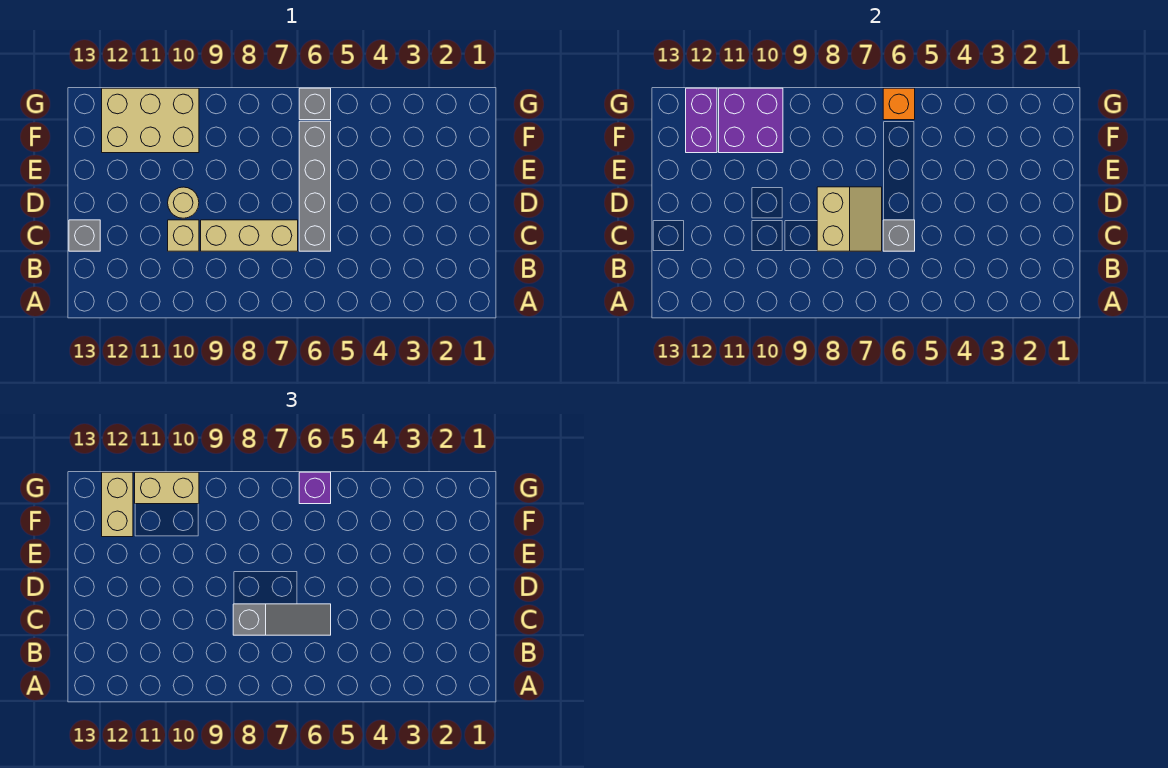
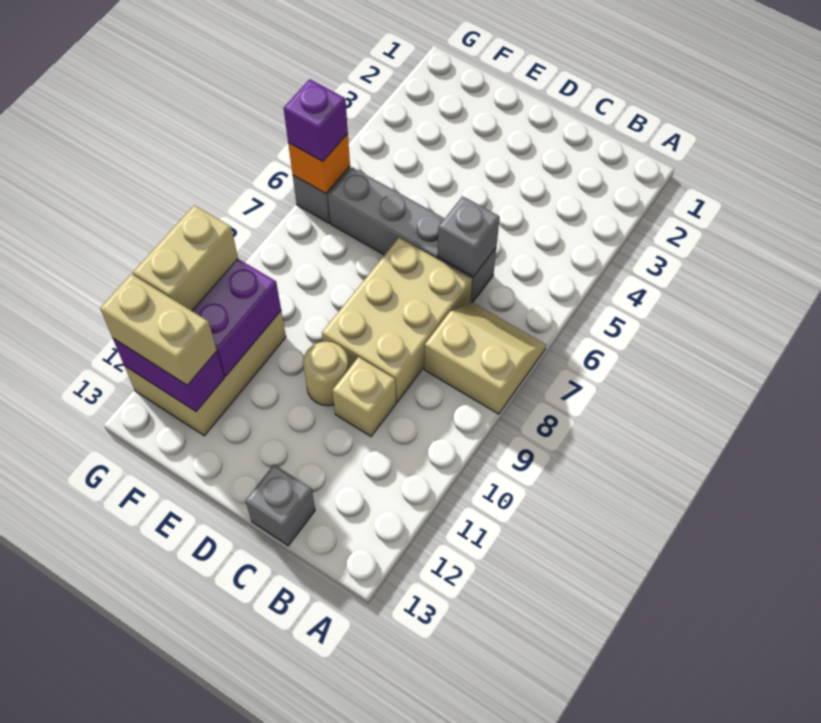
grey slope C6:C8 level 3 top 8 -> none
tan brick C7:C9 level 1 -> tan brick C7:D9 level 1
tan slope C7:D8 level 2 top 8 -> tan slope A7:B8 level 1 top 8

